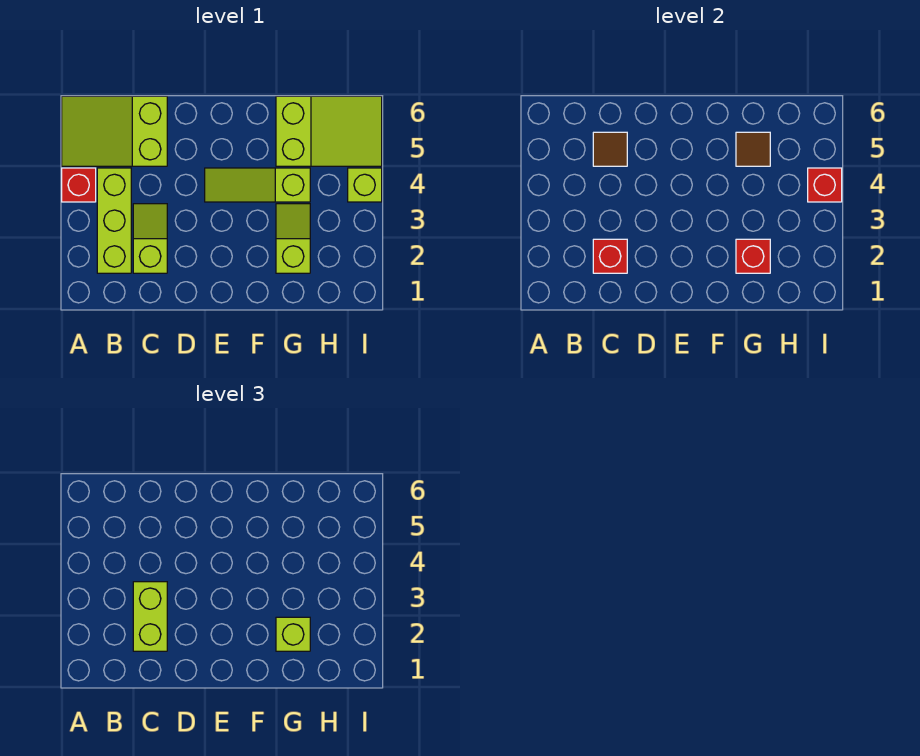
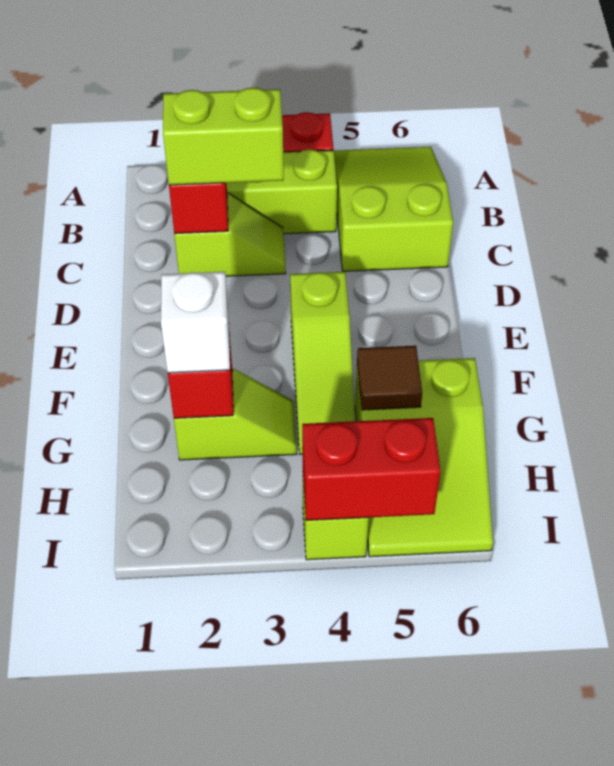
brown tile C5 level 2 -> none
lime slope E4:G4 level 1 top G -> lime slope E4:G4 level 1 top E
lime brick G2 level 3 -> white brick G2 level 3
red brick I4 level 2 -> red brick I4:I5 level 2

